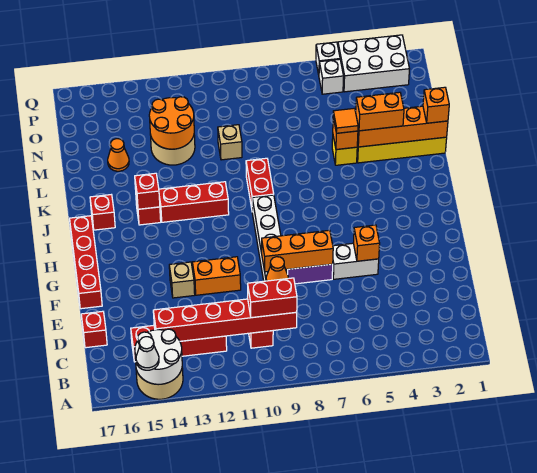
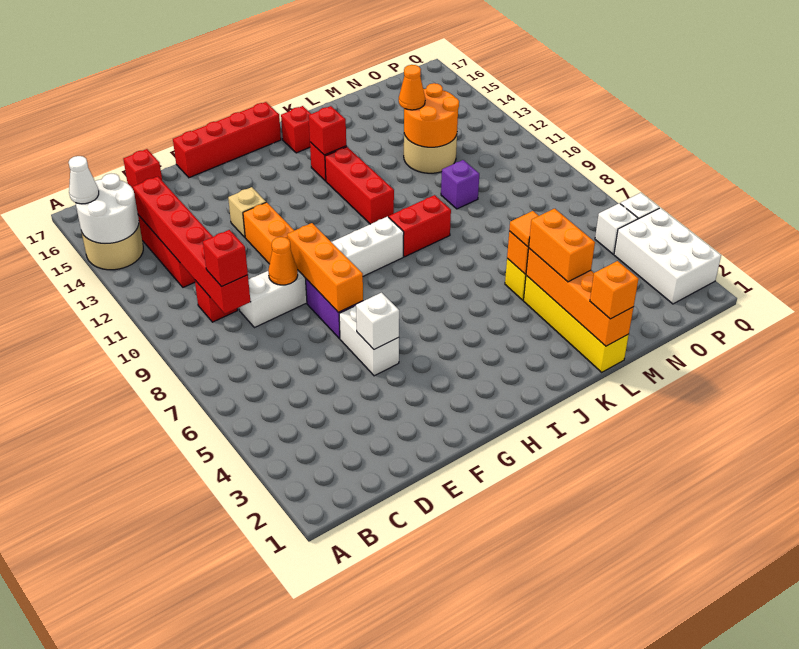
red brick C9:C10 level 3 -> red brick C9 level 3
orange brick F5 level 2 -> white brick F5 level 2
tan brick M10 level 1 -> purple brick M10 level 1
orange cone M15 level 1 -> orange cone M13 level 3

